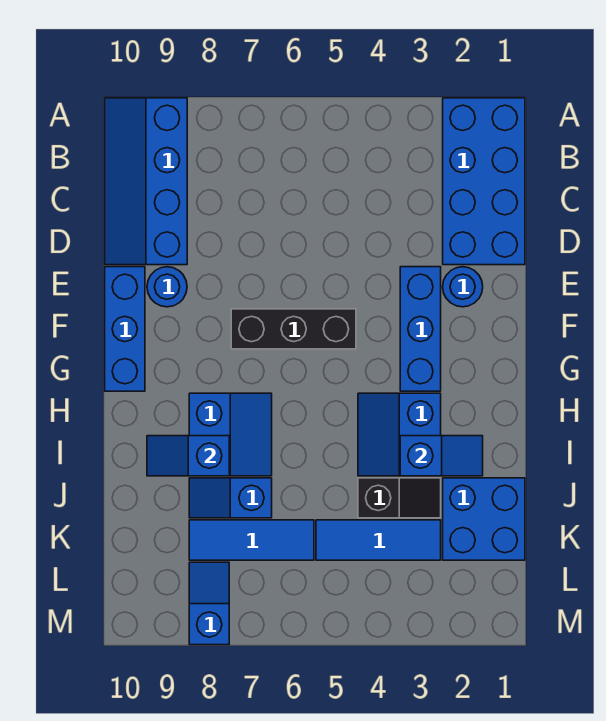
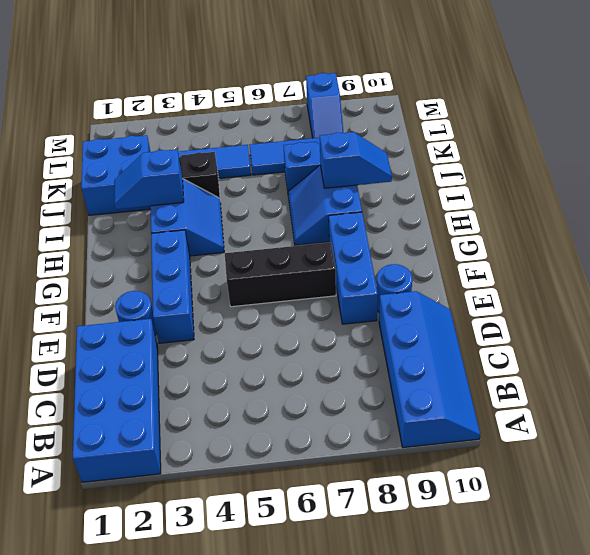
blue brick E10:G10 level 1 -> blue brick E8:G8 level 1

